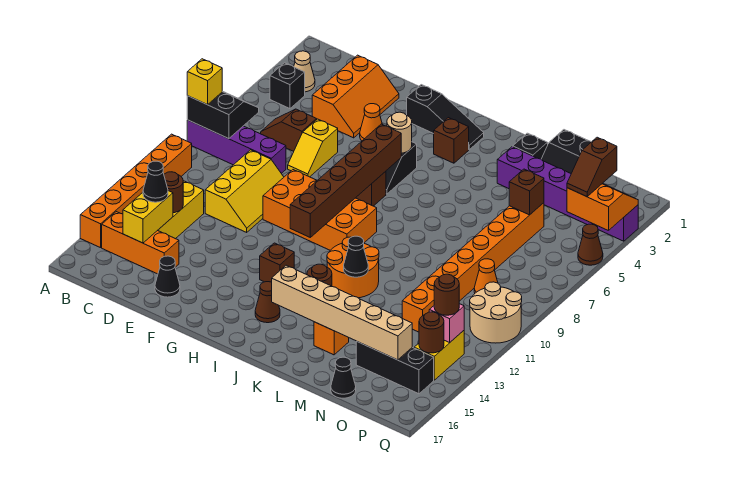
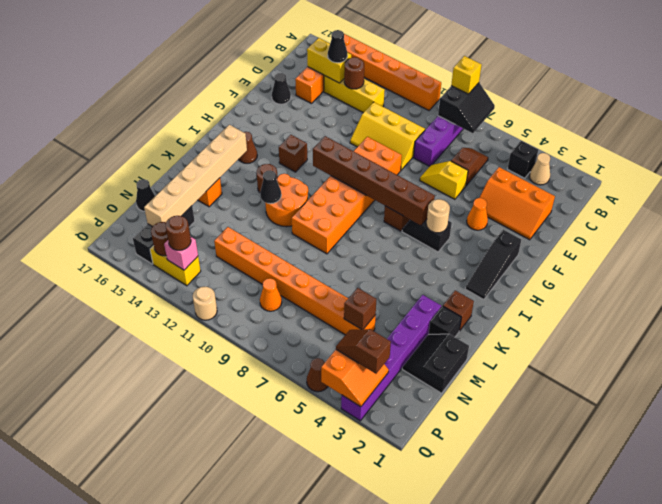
orange brick F9:I10 level 1 -> orange brick F9:K10 level 1
brown brick I3 level 1 -> brown brick K2 level 1
tan round brick P10:Q11 level 1 -> tan round brick Q11 level 1

